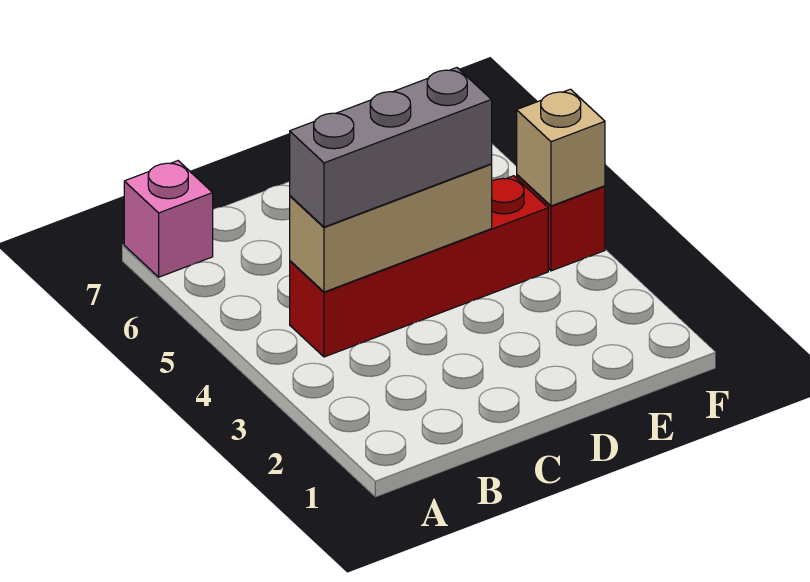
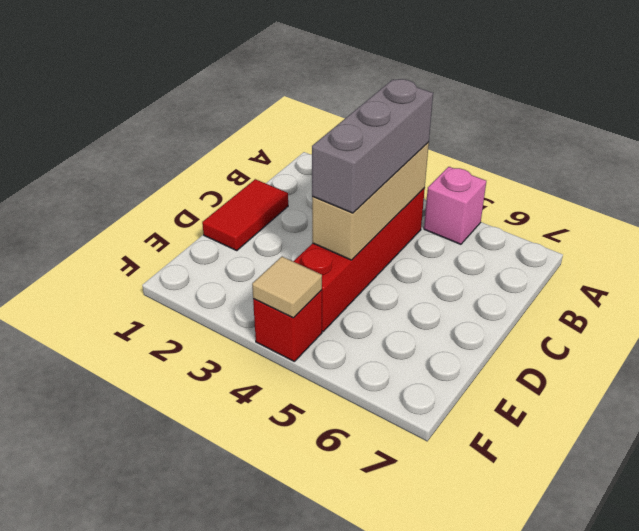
pink brick A7 level 1 -> pink brick A5 level 1
none -> red tile C1:D1 level 1
tan brick F4 level 2 -> tan tile F4 level 2

